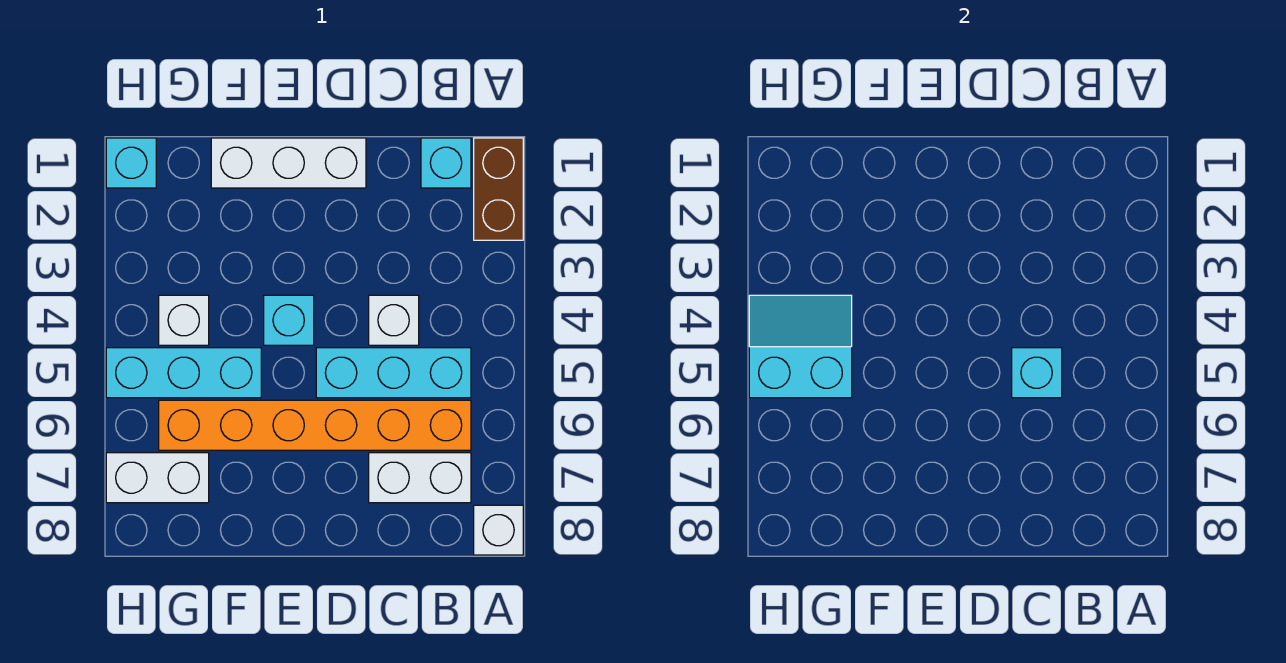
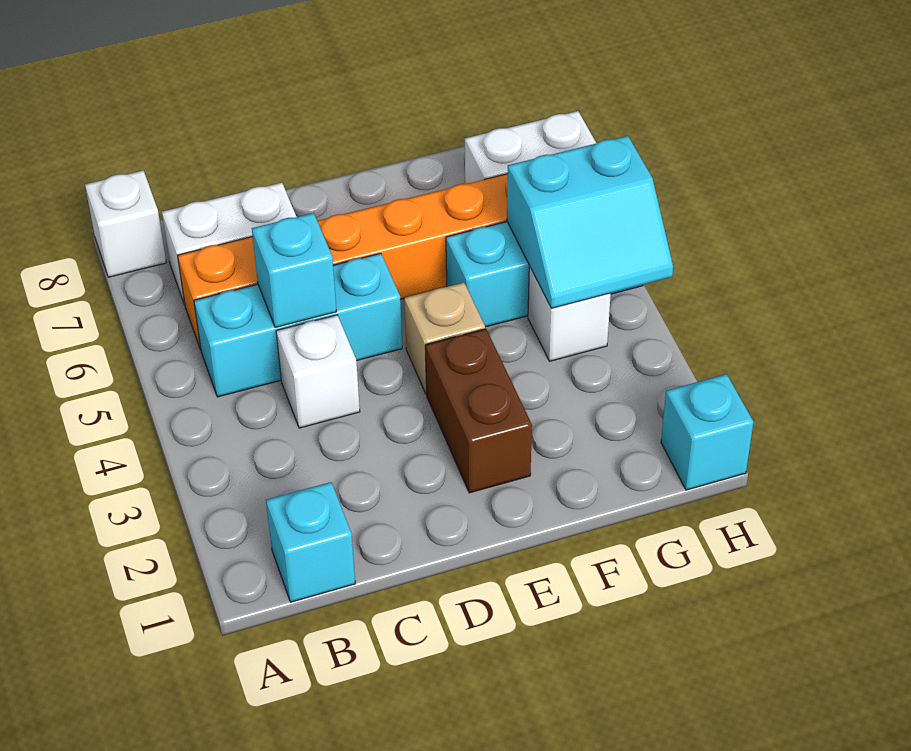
brown brick A1:A2 level 1 -> brown brick E2:E3 level 1
white brick D1:F1 level 1 -> none
cyan brick E4 level 1 -> tan brick E4 level 1

